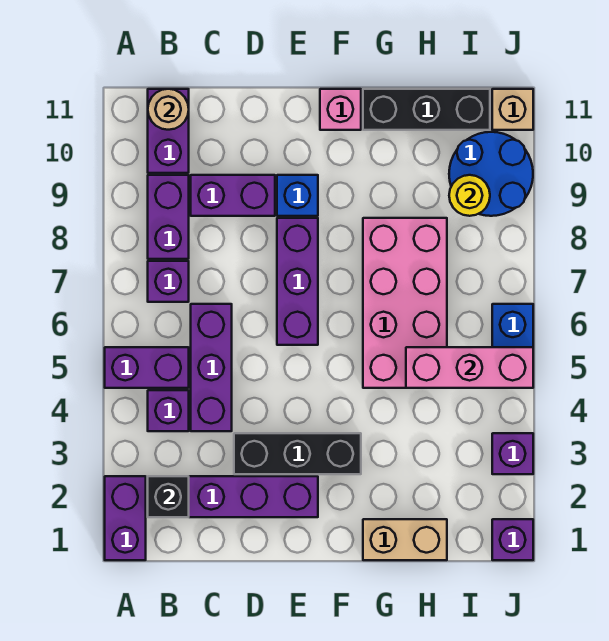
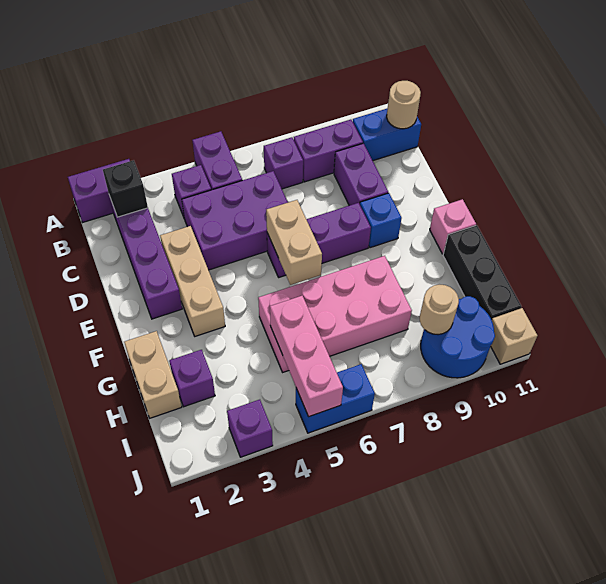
purple brick B10:B11 level 1 -> blue brick B10:B11 level 1
purple brick C4:C6 level 1 -> purple brick C4:D6 level 1
black brick D3:F3 level 1 -> tan brick D3:F3 level 1
none -> tan brick E6:F6 level 2
yellow round brick I9 level 2 -> tan round brick I9 level 2
purple brick J1 level 1 -> purple brick H2 level 1

